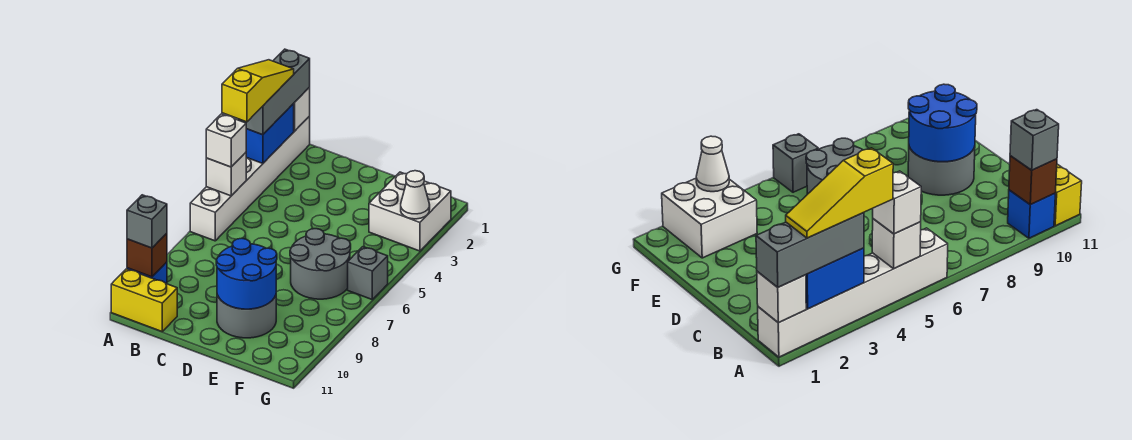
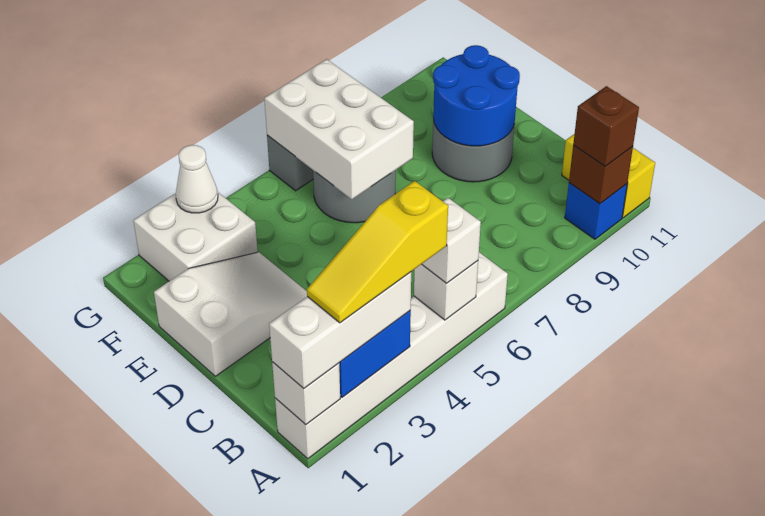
grey brick A1:A3 level 3 -> white brick A1:A3 level 3
grey brick A10 level 3 -> brown brick A10 level 3
none -> white slope D1:E3 level 1 top 1
none -> white brick E6:G7 level 2

